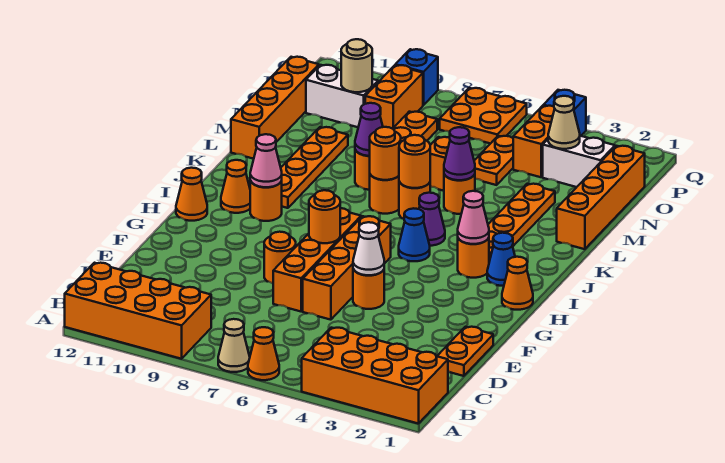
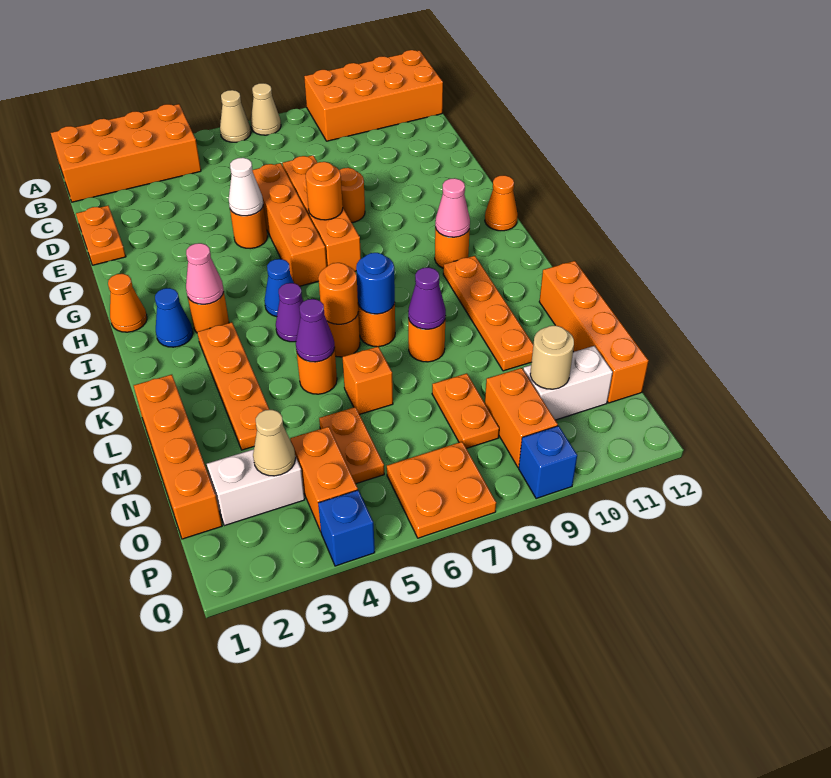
orange cone A6 level 1 -> tan cone A6 level 1
orange cone I11 level 1 -> none
orange round brick K7 level 2 -> blue round brick K7 level 2

